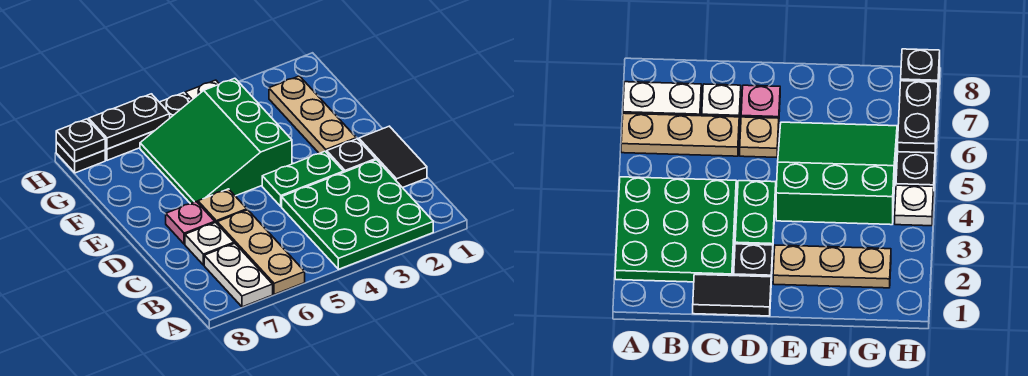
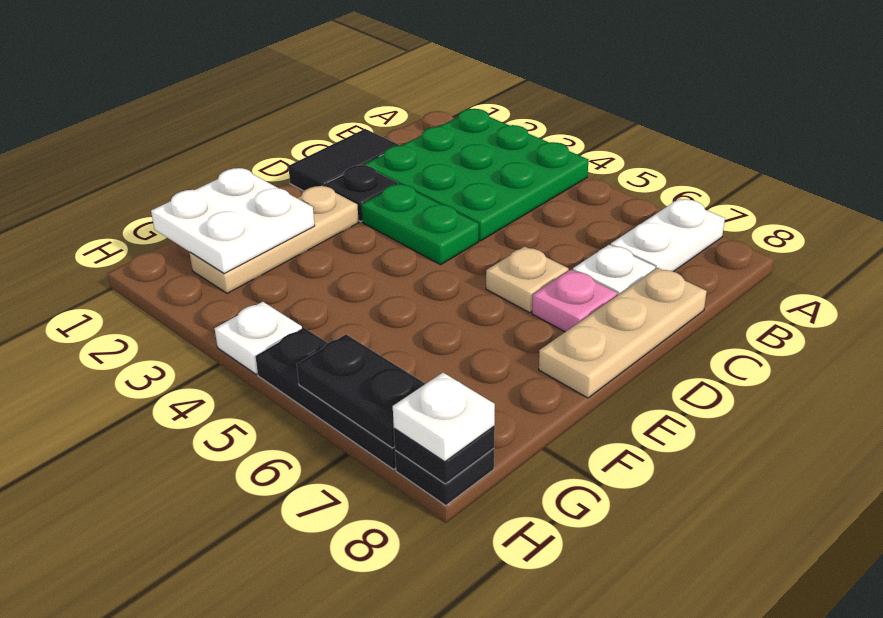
tan plate A6:C6 level 1 -> tan plate C8:E8 level 1
green slope E4:G6 level 1 top 4 -> none
none -> white plate F1:G2 level 2
none -> white plate H8 level 3

